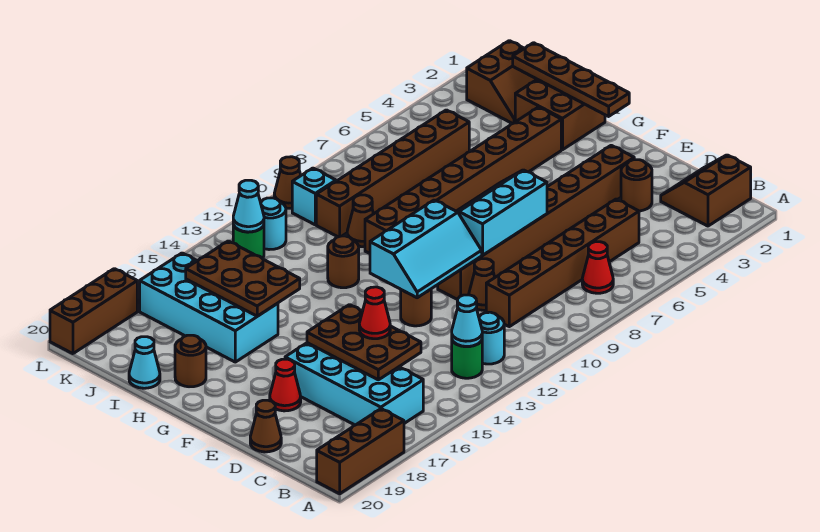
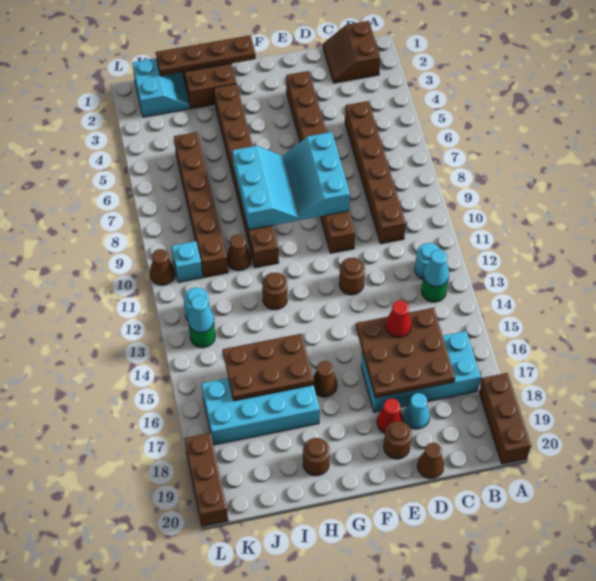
red cone B7 level 1 -> none
brown plate C15:E16 level 2 -> brown plate C15:E17 level 2
brown round brick D3 level 1 -> brown round brick E19 level 1
brown cone D10 level 1 -> brown cone G16 level 1
cyan slope E10:F12 level 2 top F -> cyan slope G7:H9 level 2 top H
cyan cone I20 level 1 -> cyan cone D18 level 1
brown slope J1:K2 level 1 top K -> cyan slope J1:K2 level 1 top K

